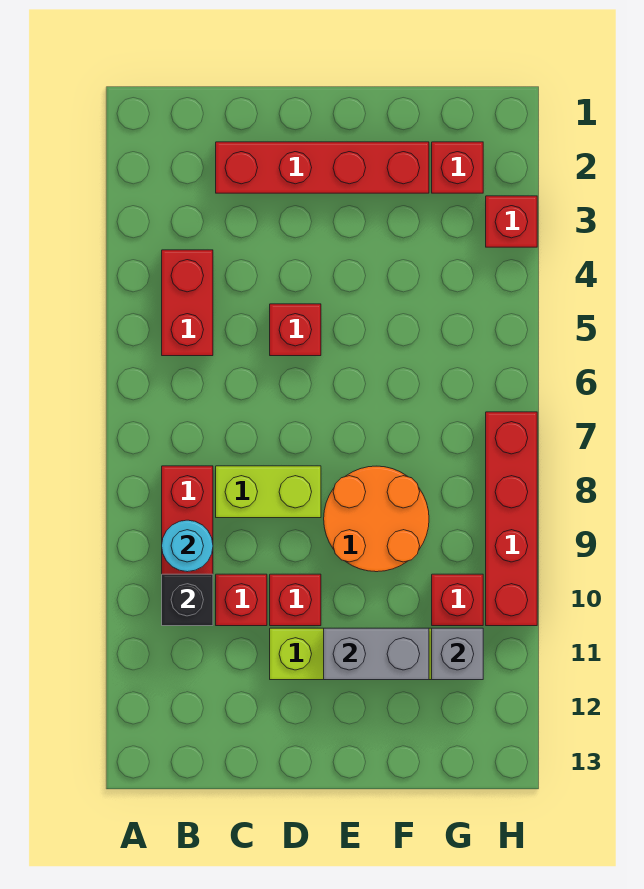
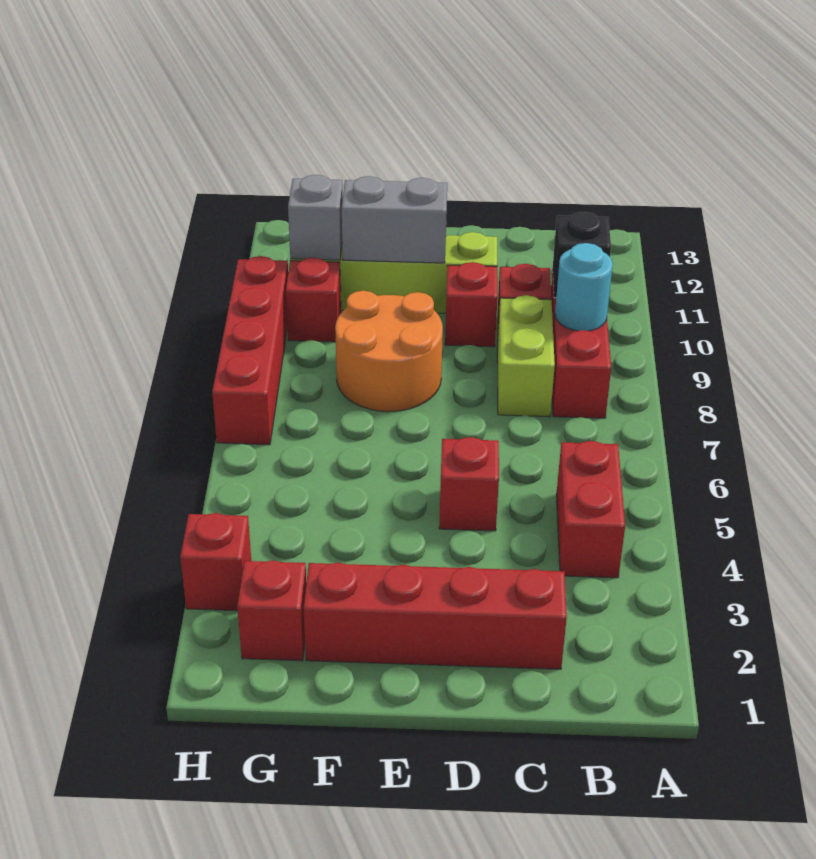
lime brick C8:D8 level 1 -> lime brick C8:C9 level 1

